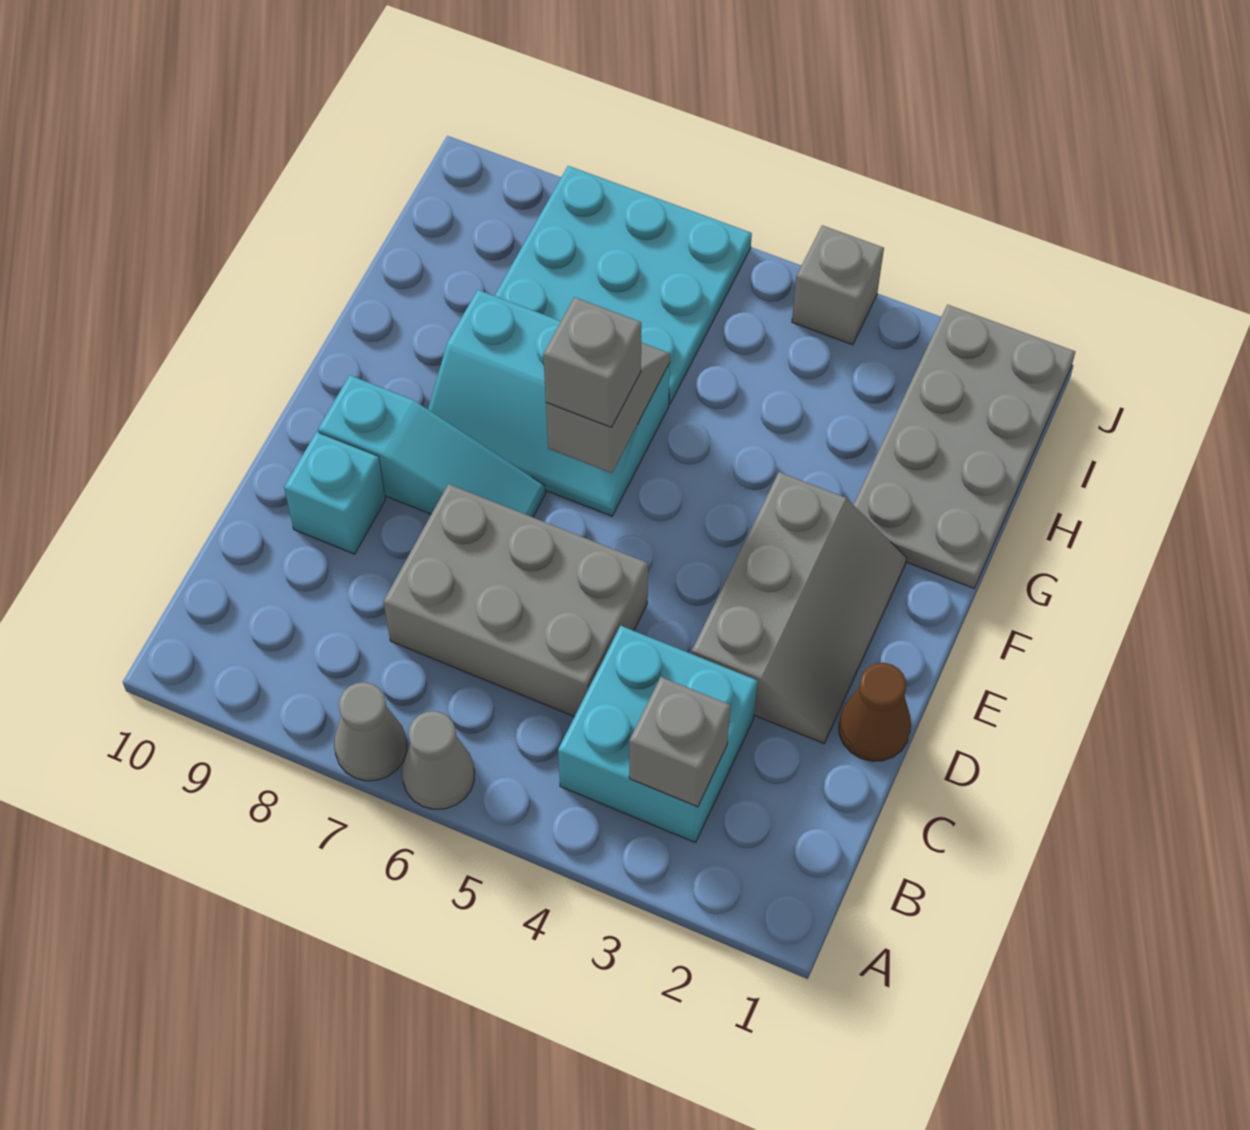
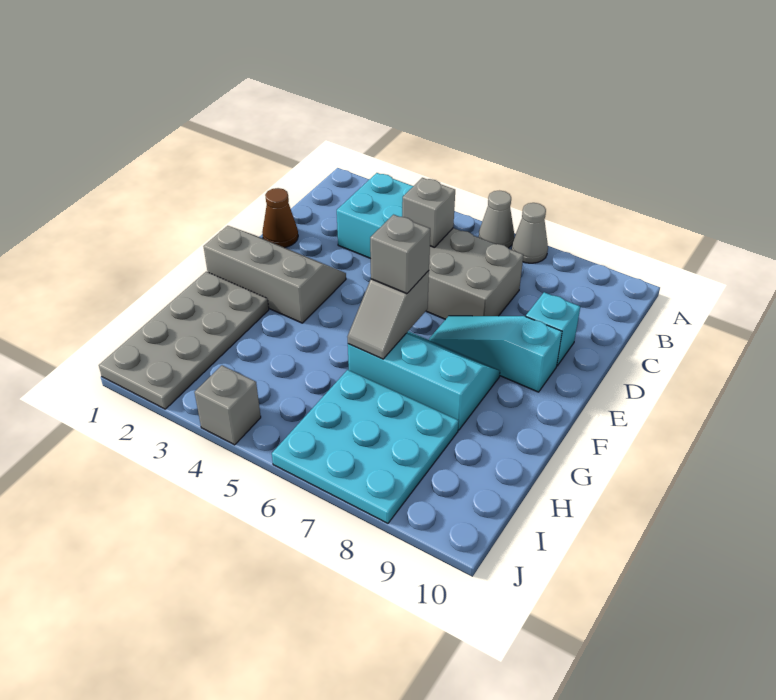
grey brick B3 level 2 -> grey brick C5 level 2
grey slope D2:F3 level 1 top 3 -> grey slope E1:F3 level 1 top F

